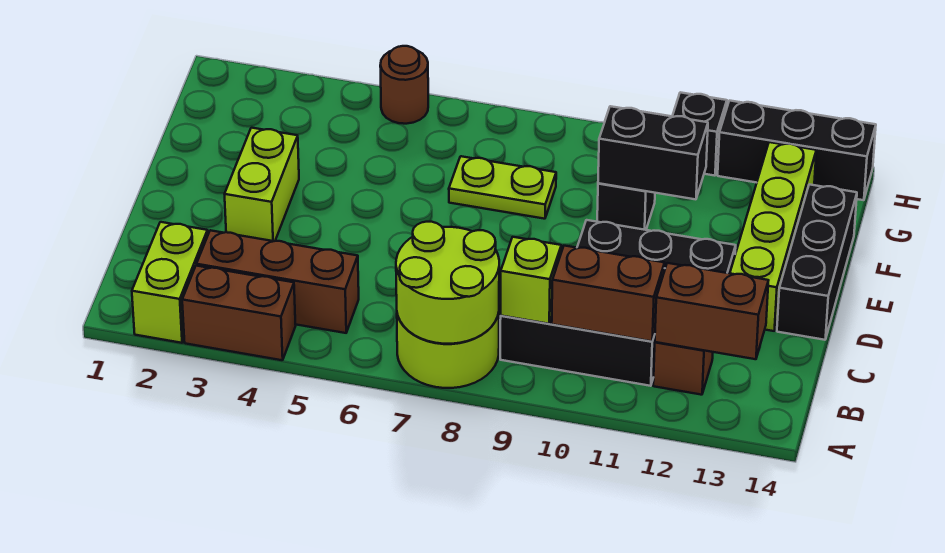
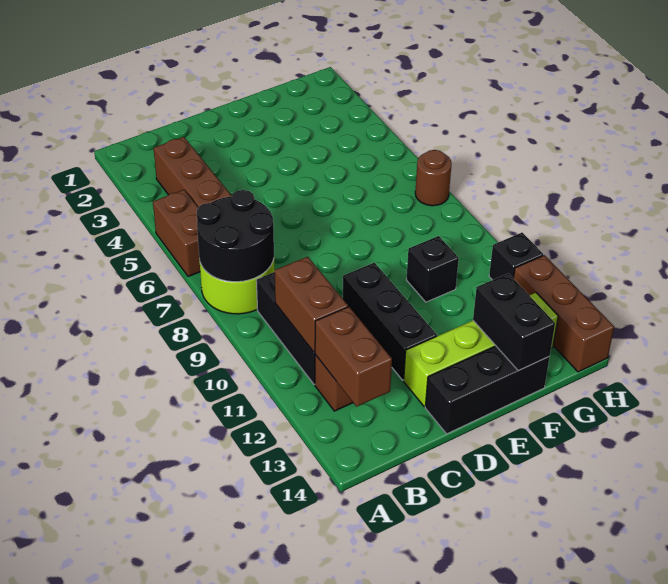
lime brick A2:B2 level 1 -> none
brown brick A3:A4 level 1 -> brown brick A5:A6 level 1
lime round brick A7:B8 level 2 -> black round brick A7:B8 level 2
lime brick B9 level 2 -> none
lime brick D3:E3 level 1 -> none
lime plate F7:F8 level 1 -> none
black brick F10:F11 level 2 -> black brick F13:F14 level 2
brown round brick H5 level 1 -> brown round brick H7 level 1
black brick H12:H14 level 1 -> brown brick H12:H14 level 1

